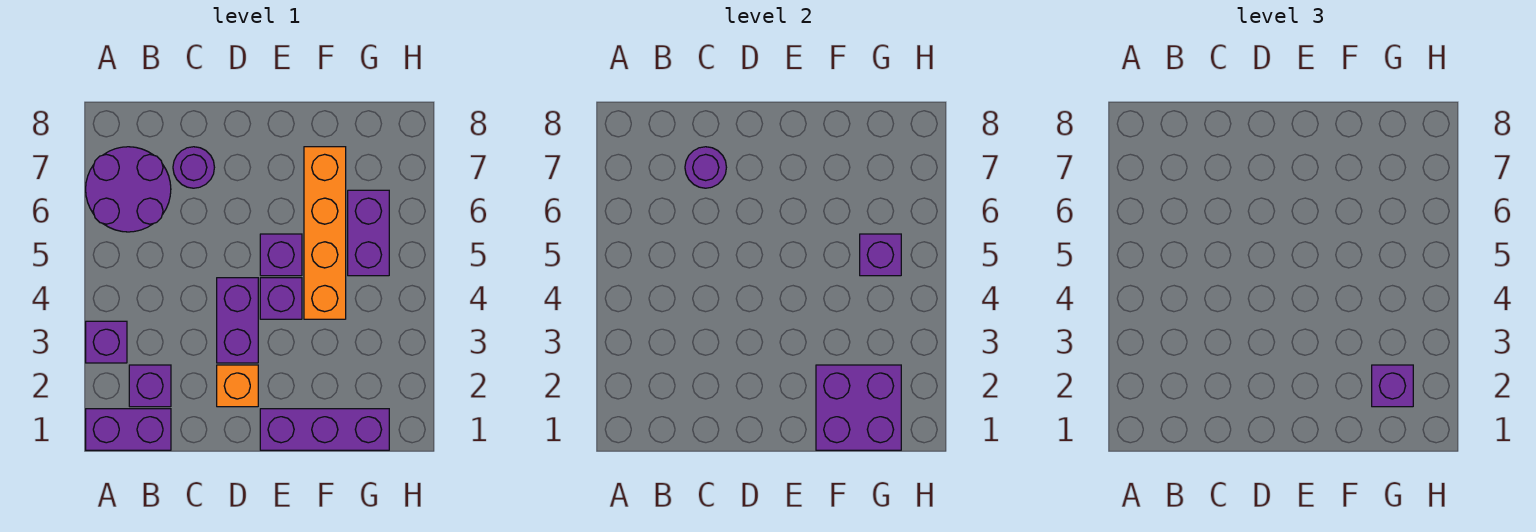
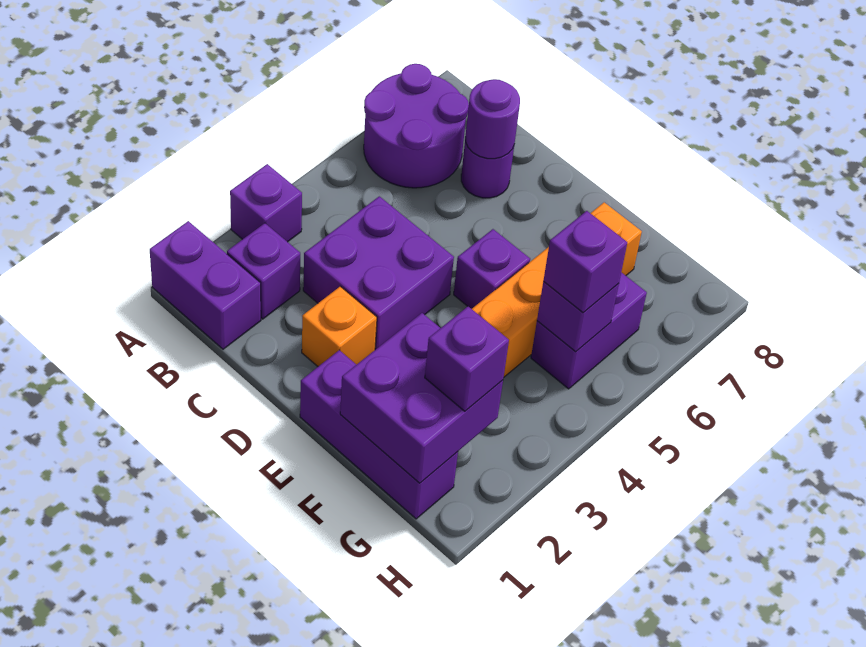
purple brick D3:D4 level 1 -> purple brick C3:D4 level 1
purple brick E4 level 1 -> purple brick G5 level 3

